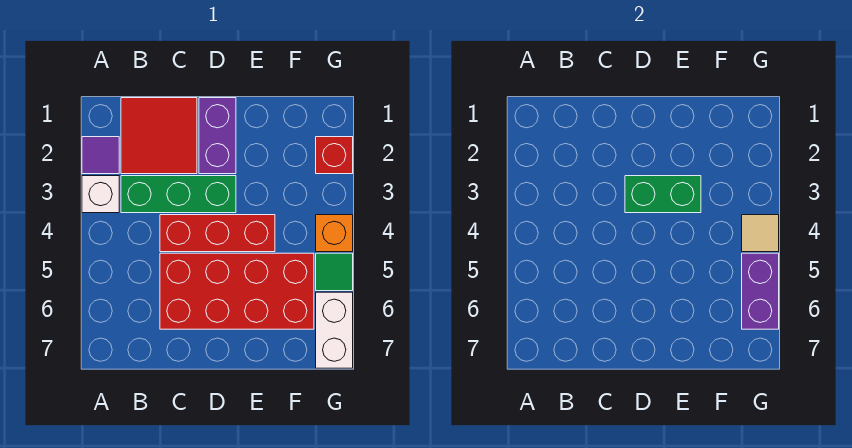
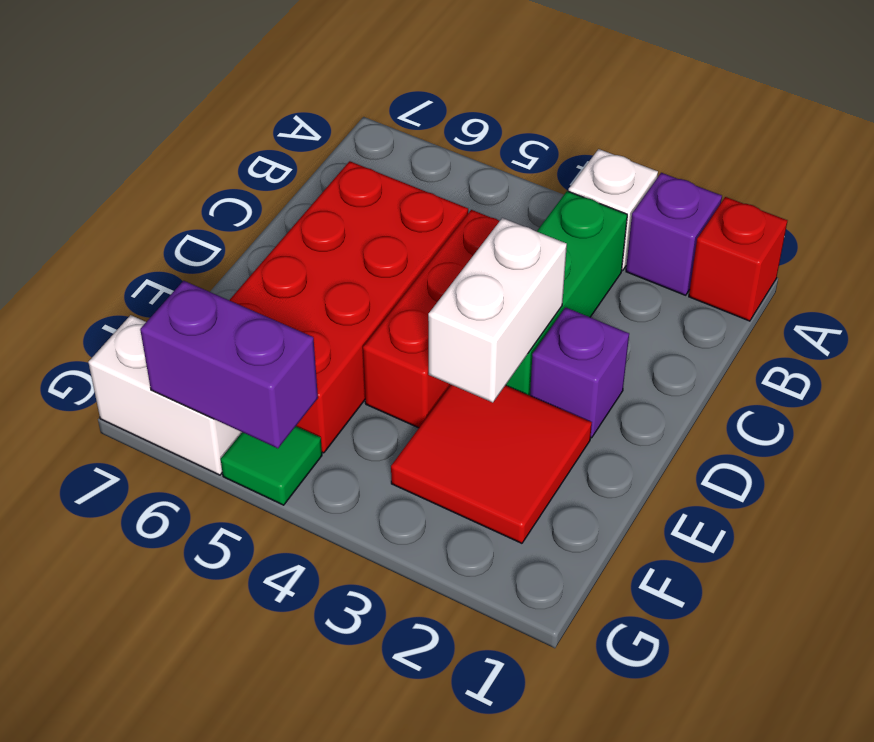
purple tile A2 level 1 -> purple brick A2 level 1
red tile B1:C2 level 1 -> red tile E2:F3 level 1
purple brick D1:D2 level 1 -> purple brick D2 level 1
green brick D3:E3 level 2 -> white brick D3:E3 level 2
red brick G2 level 1 -> red brick A1 level 1
orange brick G4 level 1 -> none
tan tile G4 level 2 -> none

